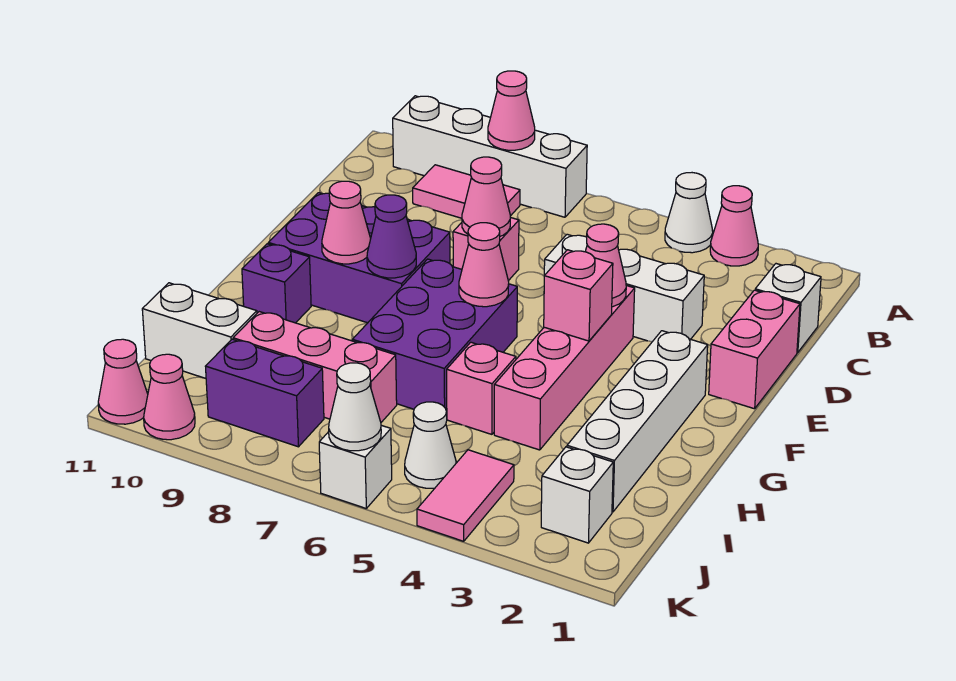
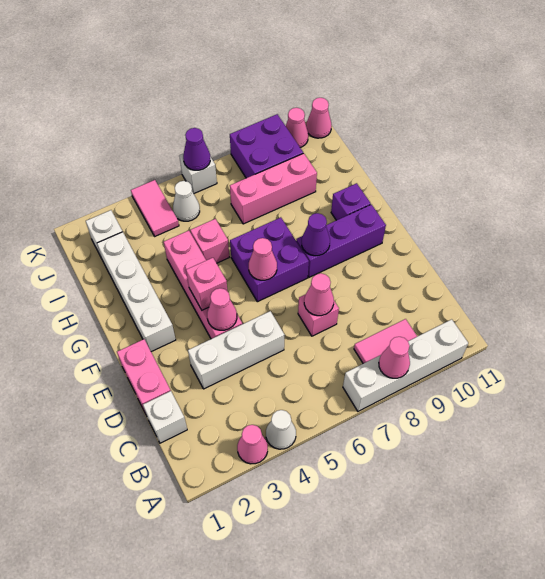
purple brick E8:F10 level 1 -> purple brick F8:F10 level 1
purple brick F6:H7 level 1 -> purple brick F6:G7 level 1
pink cone F9 level 2 -> none
white brick I10:I11 level 1 -> none
purple brick J8:J9 level 1 -> purple brick J8:K9 level 1
white cone K6 level 2 -> purple cone K6 level 2

